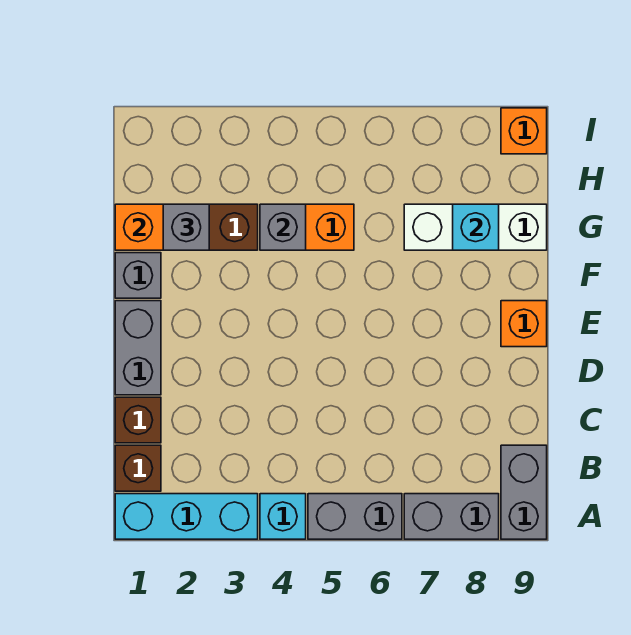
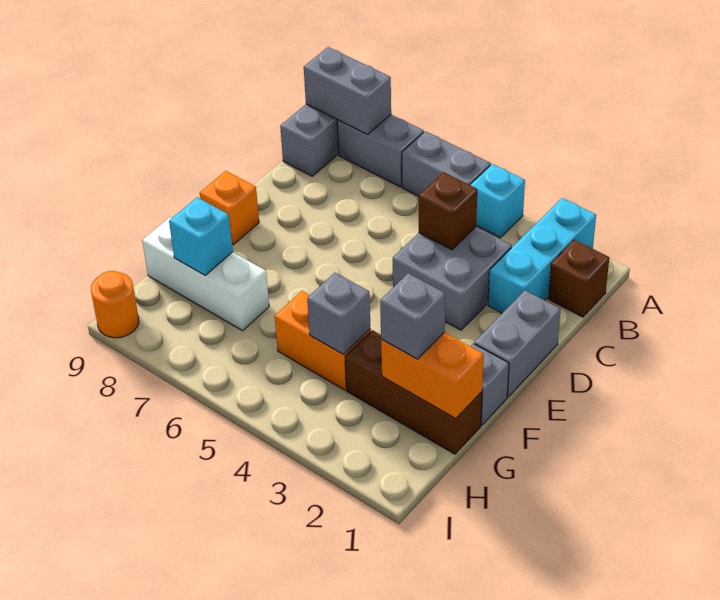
cyan brick A1:A3 level 1 -> cyan brick A2:C2 level 1
none -> grey brick A8:A9 level 2
brown brick C1 level 1 -> brown brick C4 level 2
none -> grey brick C3:D4 level 1
orange brick I9 level 1 -> orange round brick I9 level 1

